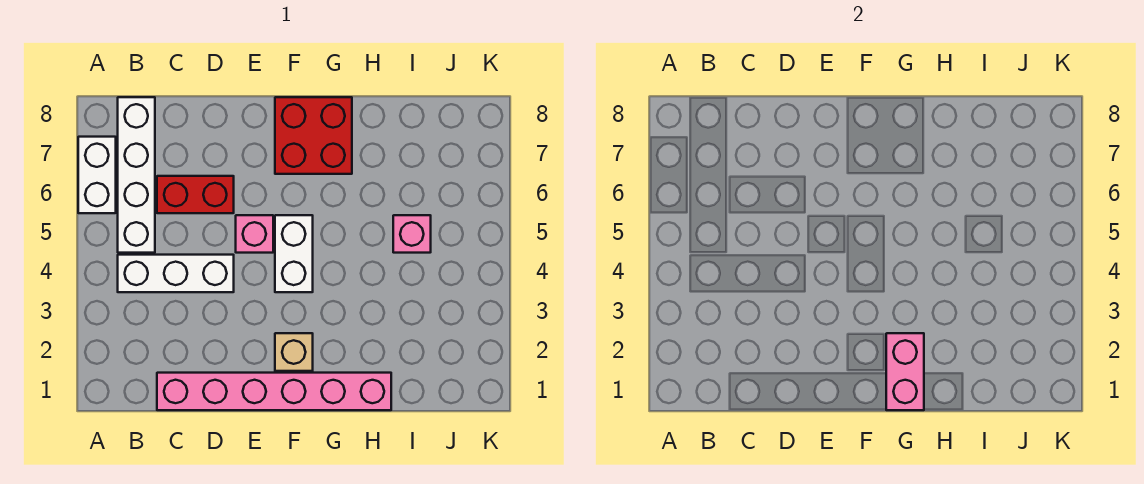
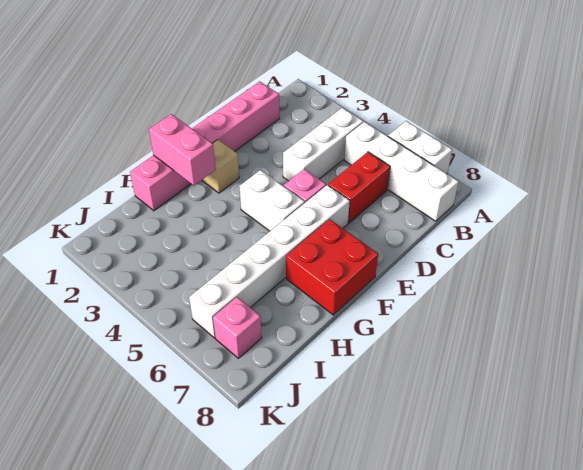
none -> white brick E6:J6 level 1
pink brick I5 level 1 -> pink brick J7 level 1

